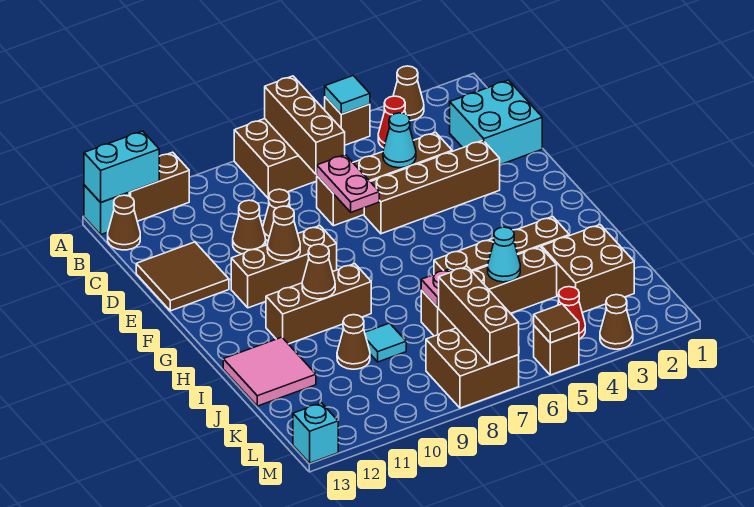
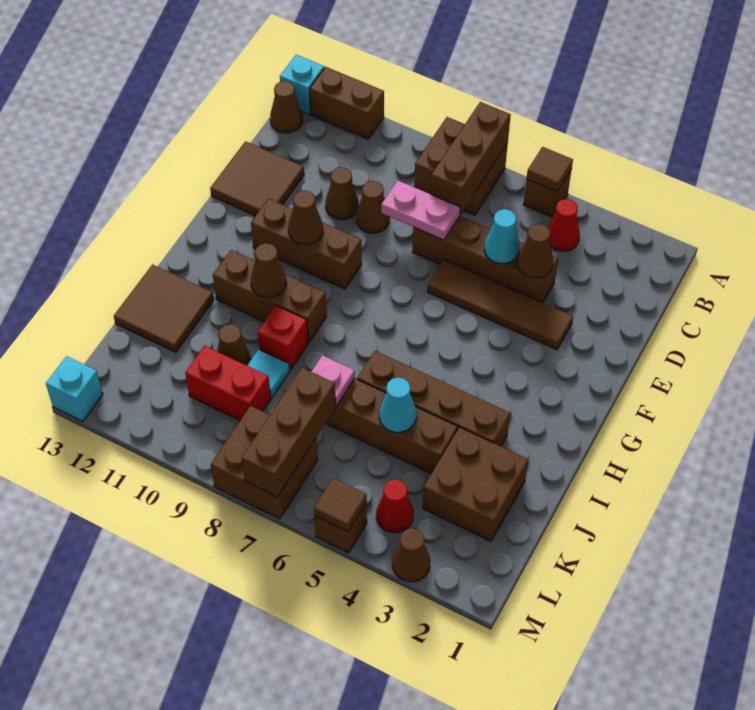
brown cone A3 level 1 -> brown cone D4 level 2
cyan tile A5 level 2 -> brown tile A5 level 2
cyan brick A12:A13 level 2 -> none
cyan brick C1:D2 level 1 -> none
pink plate D7:E7 level 2 -> pink plate D7:D8 level 2
brown brick E3:E6 level 1 -> brown tile E3:E6 level 1
none -> red brick I9 level 1
pink tile I12:J13 level 1 -> brown tile I12:J13 level 1
none -> red brick K9:K10 level 1

